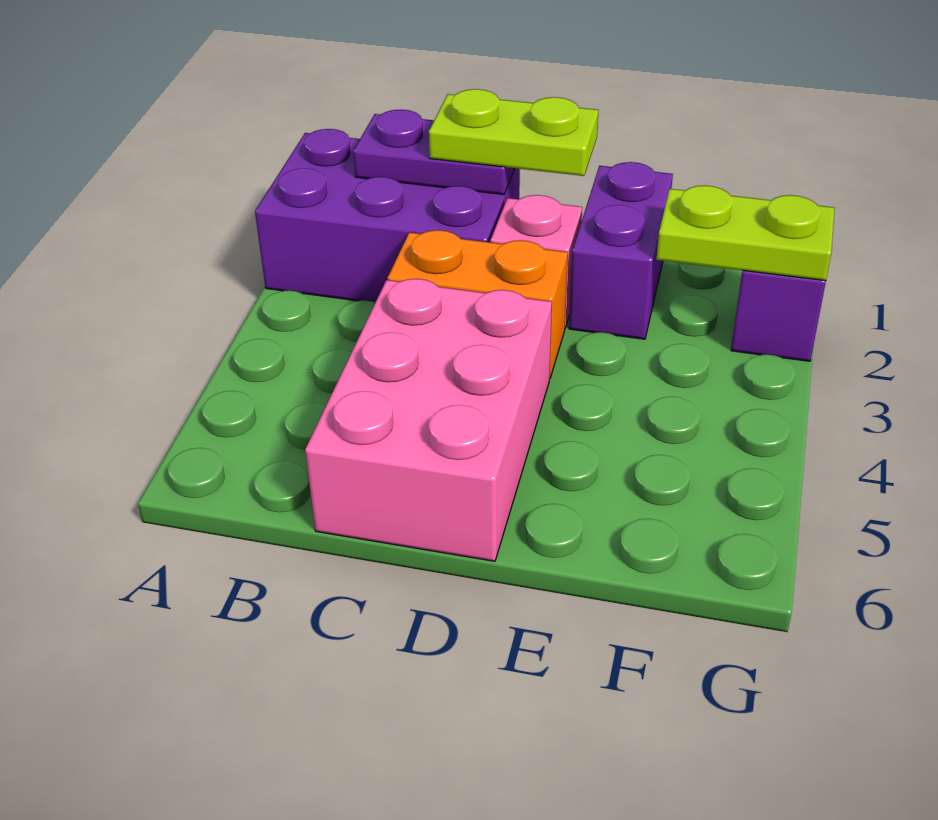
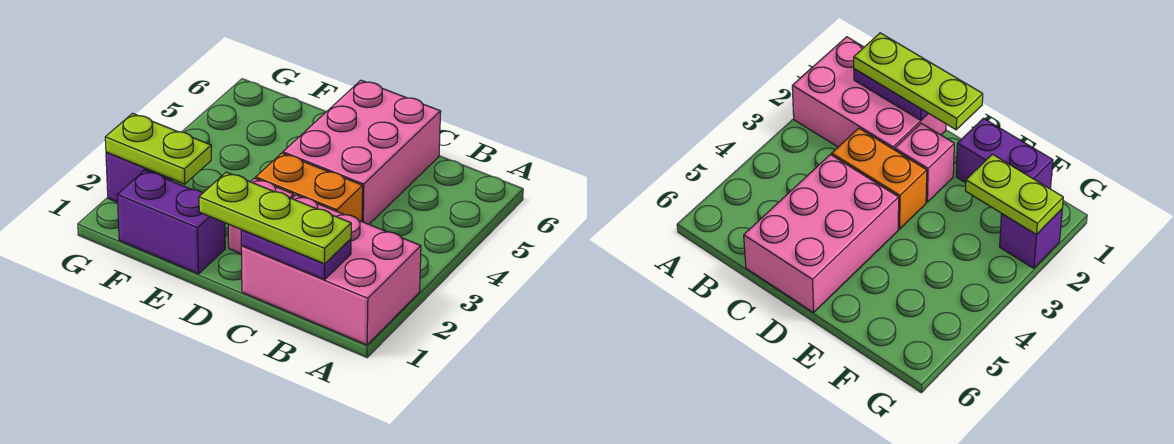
purple brick A1:C2 level 1 -> pink brick A1:C2 level 1
lime plate C1:D1 level 3 -> lime plate B1:D1 level 3
purple brick E1:E2 level 1 -> purple brick E1:F1 level 1

